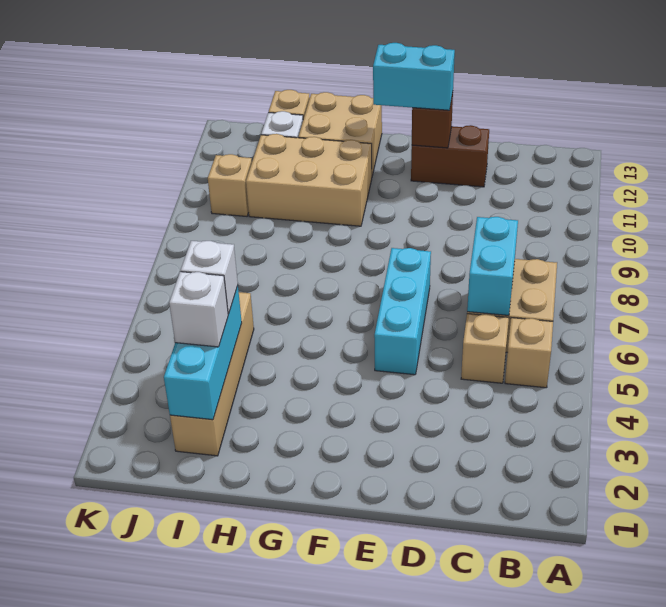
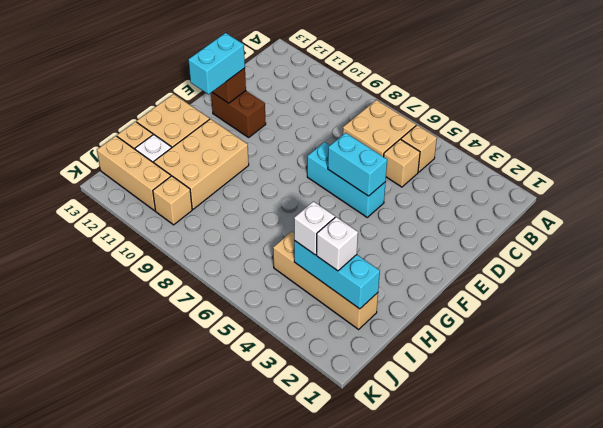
cyan brick C6:C7 level 2 -> cyan brick E5:E6 level 2
brown brick D12:E12 level 1 -> brown brick E11:E12 level 1
none -> tan brick J11:J13 level 1

